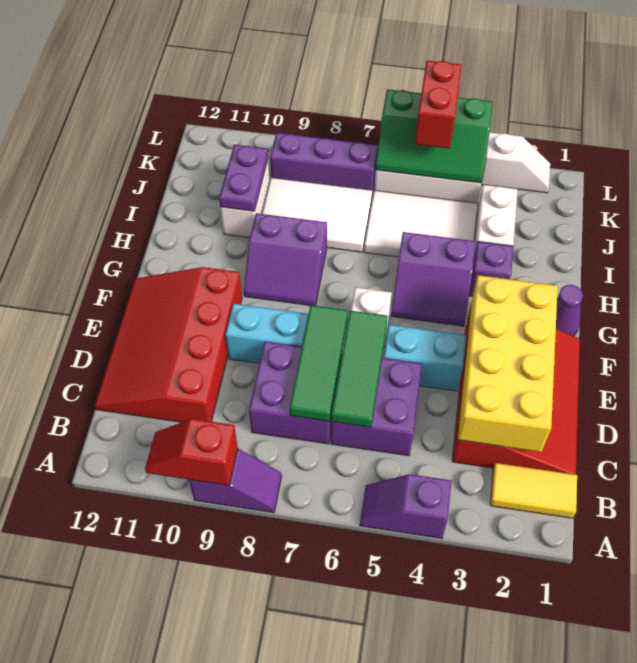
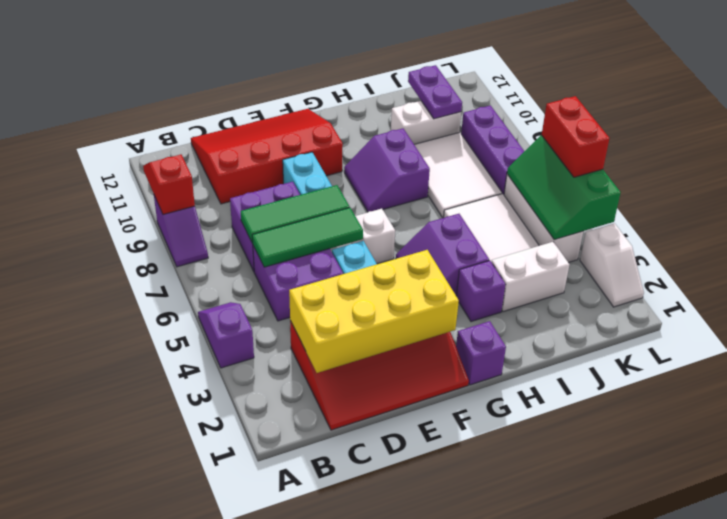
yellow tile B1:B2 level 1 -> none
purple cone G1 level 1 -> purple brick G1 level 1
purple plate I10:J10 level 2 -> purple plate J10:J11 level 2
red brick K5:L5 level 3 -> red brick L5:L6 level 3

